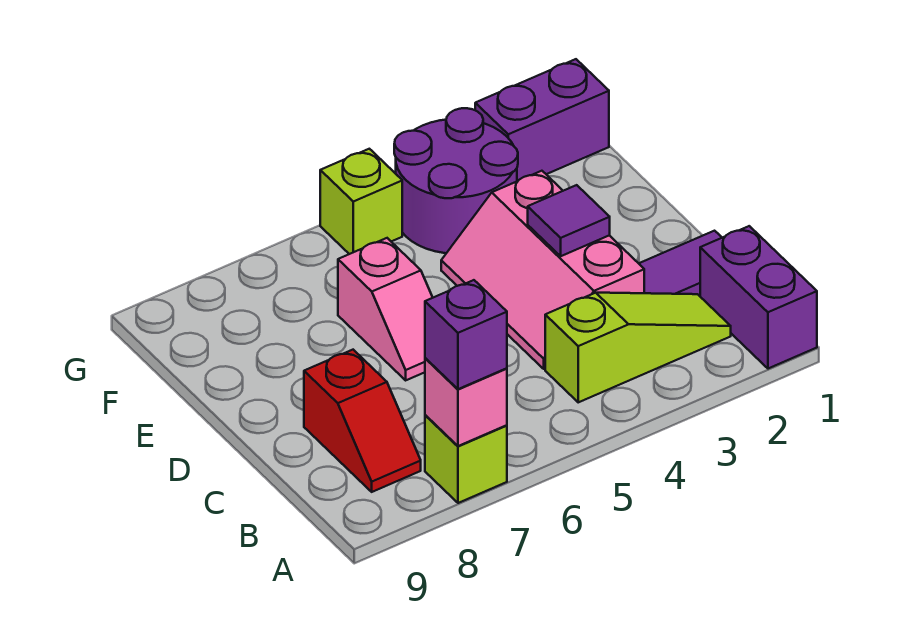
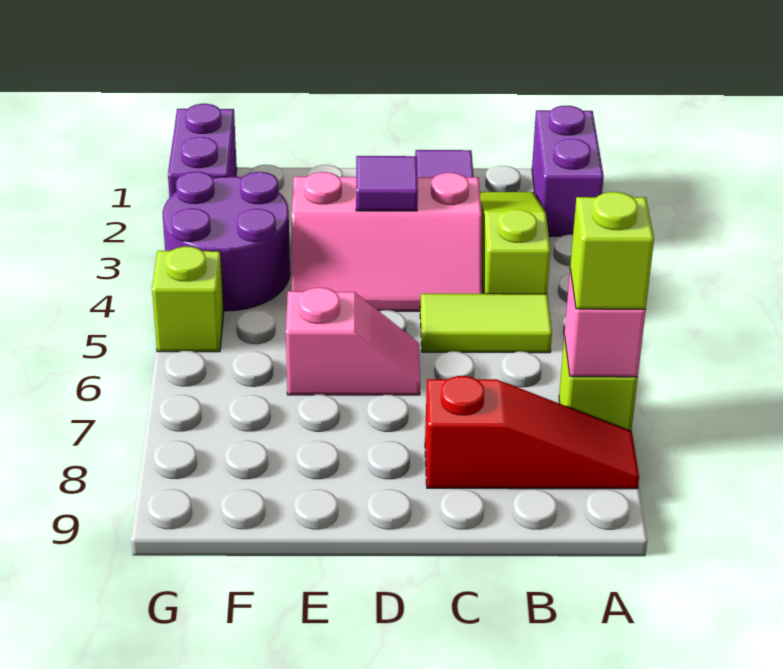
purple brick A1:B1 level 1 -> purple brick A1:A2 level 1
purple brick A7 level 3 -> lime brick A7 level 3
none -> lime tile B5:C5 level 1
red slope B8:C8 level 1 top C -> red slope A8:C8 level 1 top C

